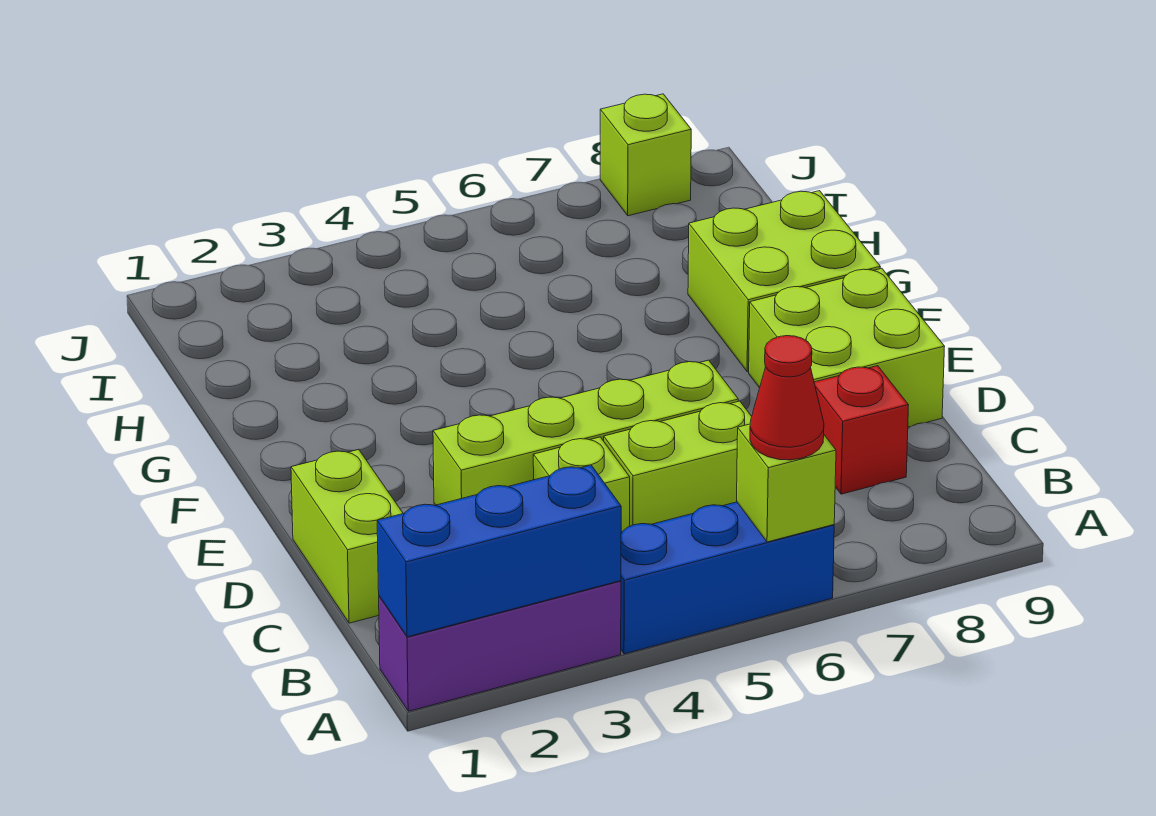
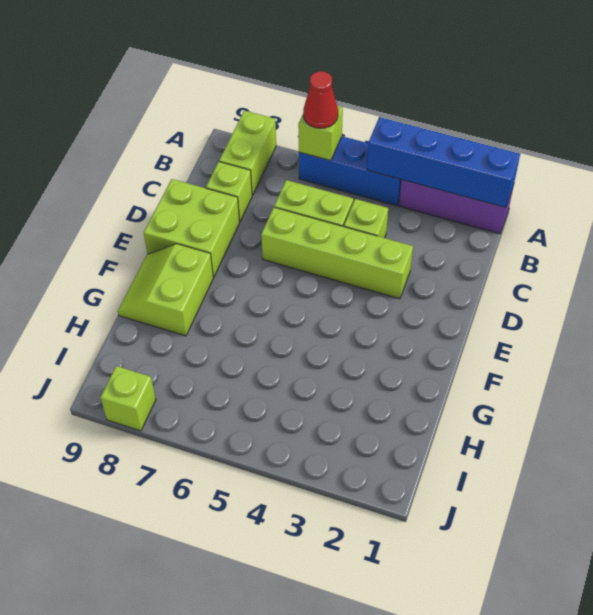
blue brick A1:A3 level 2 -> blue brick A1:A4 level 2
lime brick C1:D1 level 1 -> lime brick A8:B8 level 1
red brick C8 level 1 -> lime brick C8 level 1
lime brick F8:G9 level 1 -> lime slope F8:G9 level 1 top 8

